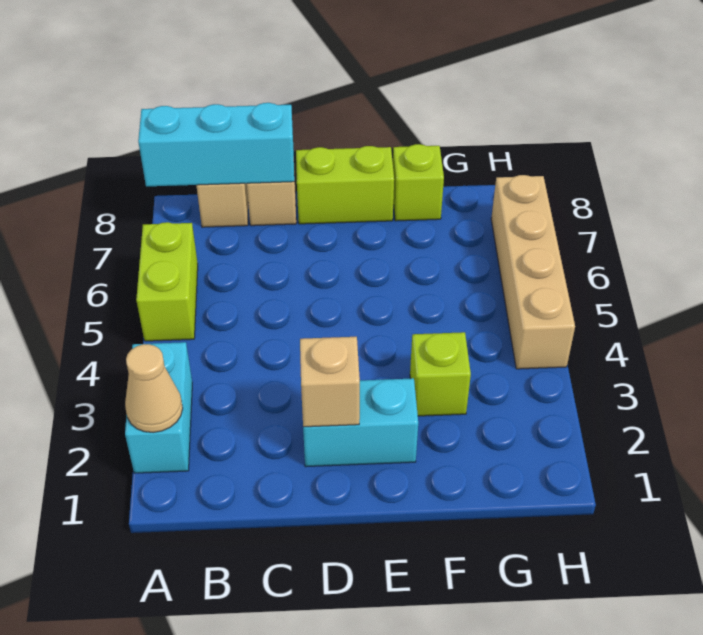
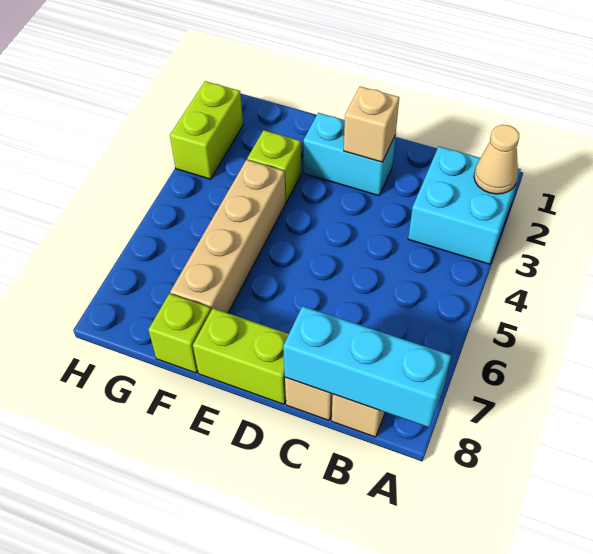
cyan brick A2:A3 level 1 -> cyan brick A2:B3 level 1
lime brick A5:A6 level 1 -> lime brick H2:H3 level 1
tan brick H4:H7 level 1 -> tan brick F4:F7 level 1

